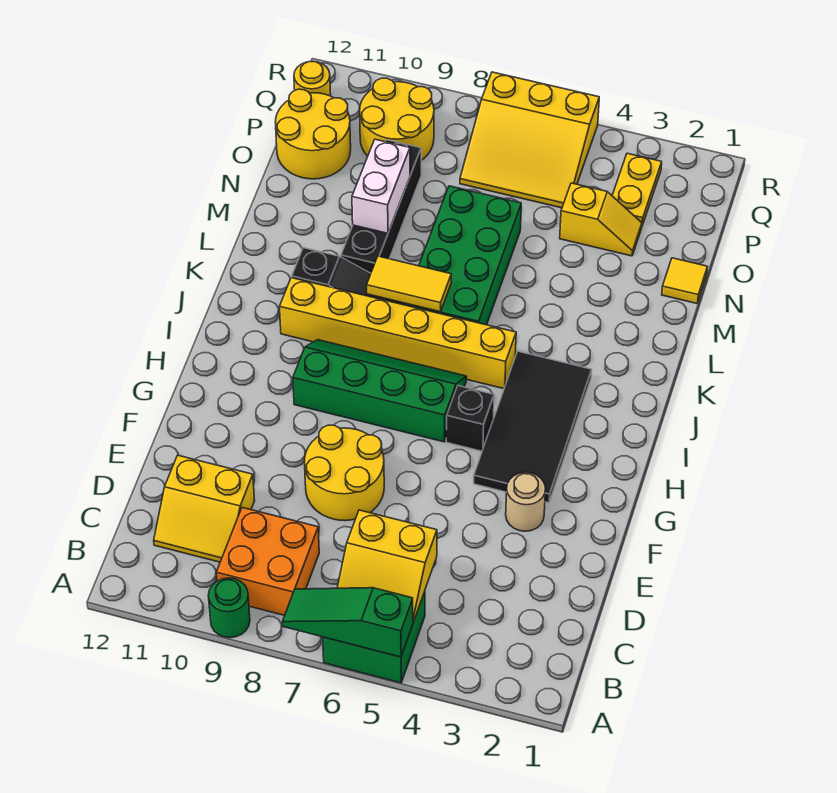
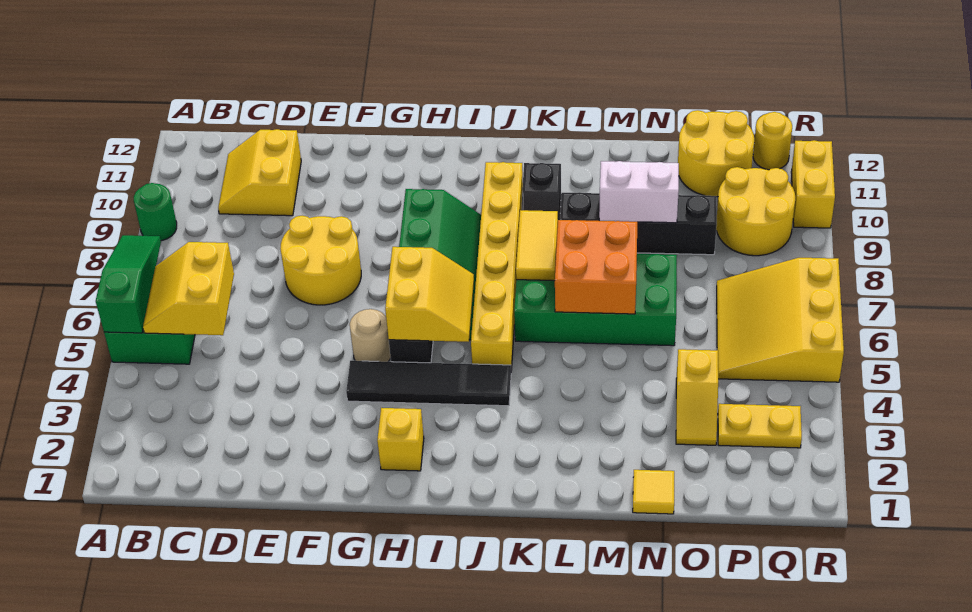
orange brick B8:C9 level 1 -> orange brick L6:M7 level 2
tan round brick F3 level 1 -> tan round brick G5 level 1
black tile G3:J4 level 1 -> black tile G4:J4 level 1
none -> yellow brick H2 level 1
none -> yellow slope H5:I6 level 2 top H
none -> yellow brick R10:R11 level 1

